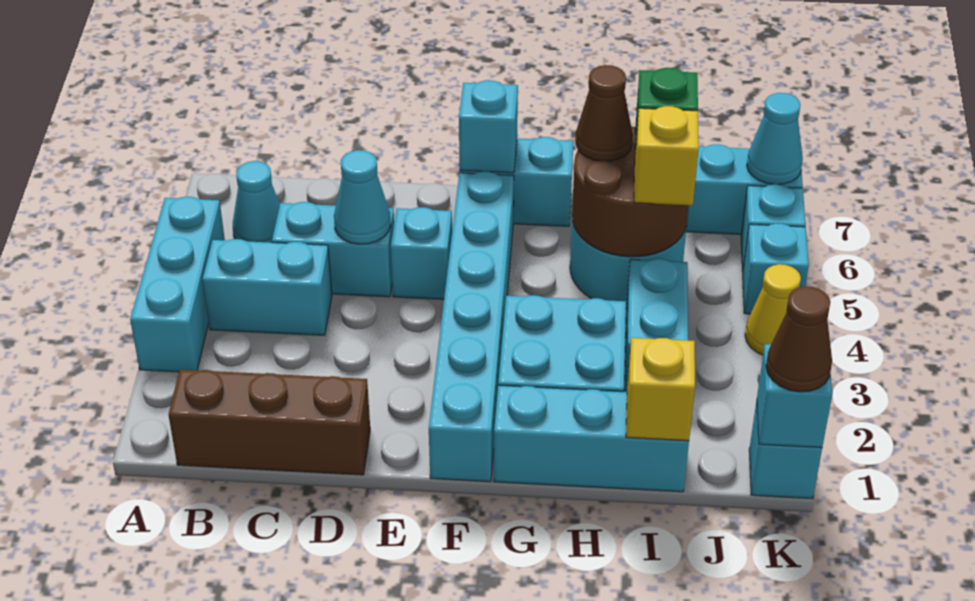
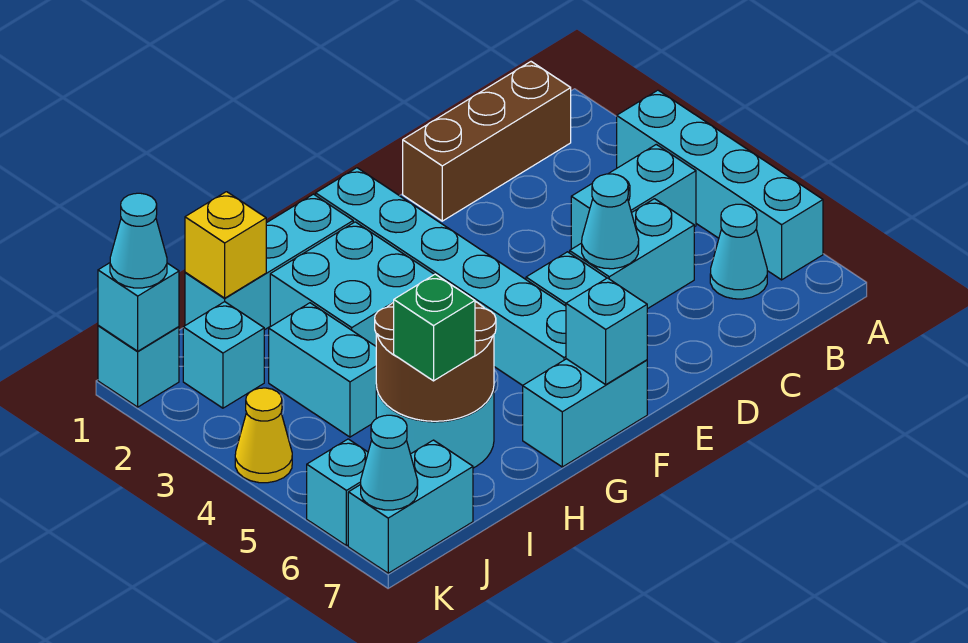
cyan brick A3:A5 level 1 -> cyan brick A3:A6 level 1
brown cone H6 level 3 -> none
yellow brick I5 level 3 -> none
brown cone K1 level 3 -> cyan cone K1 level 3
cyan brick K5 level 1 -> cyan brick J2 level 1

